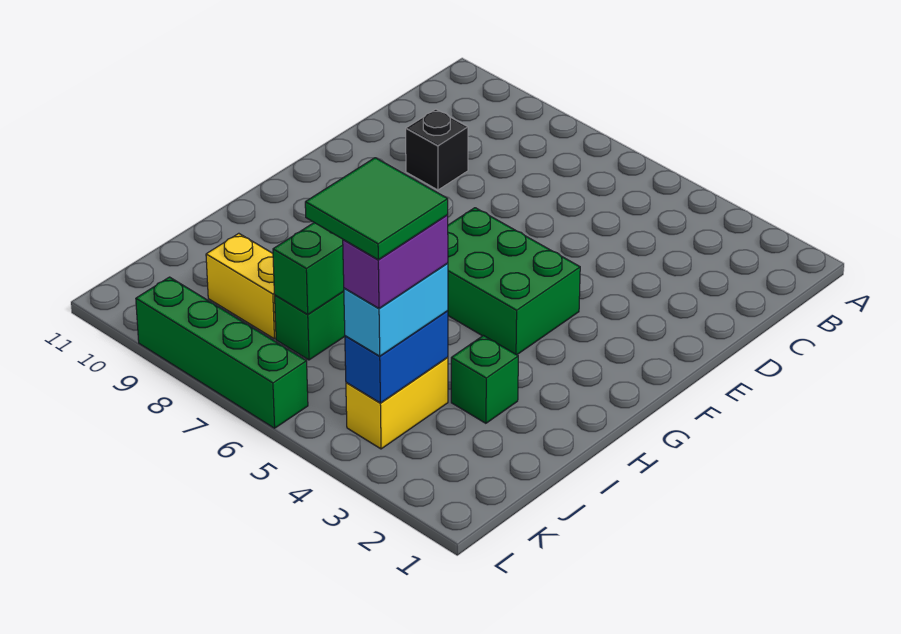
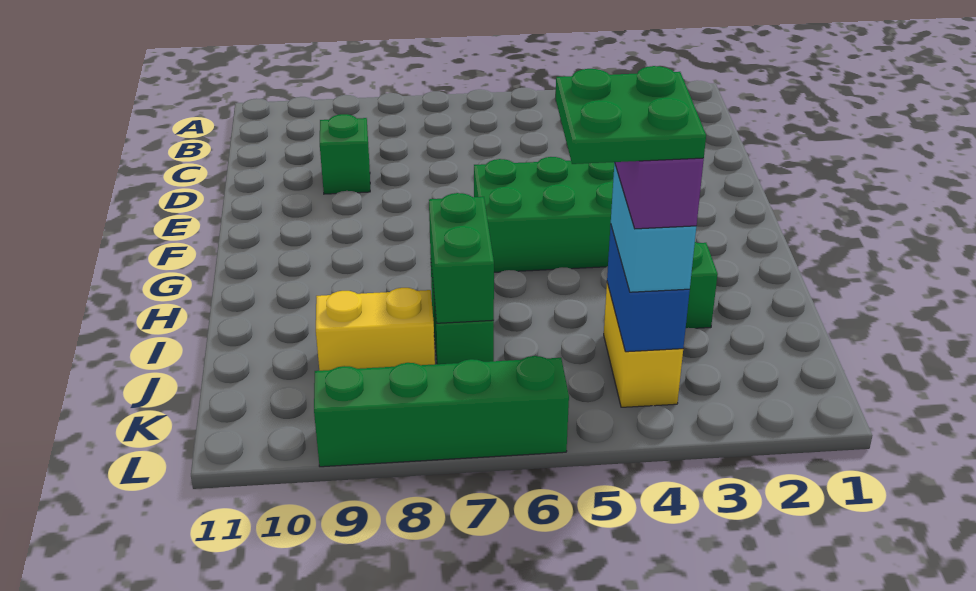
black brick D9 level 1 -> green brick D9 level 1
green tile J4:K5 level 5 -> green plate J4:K5 level 5

